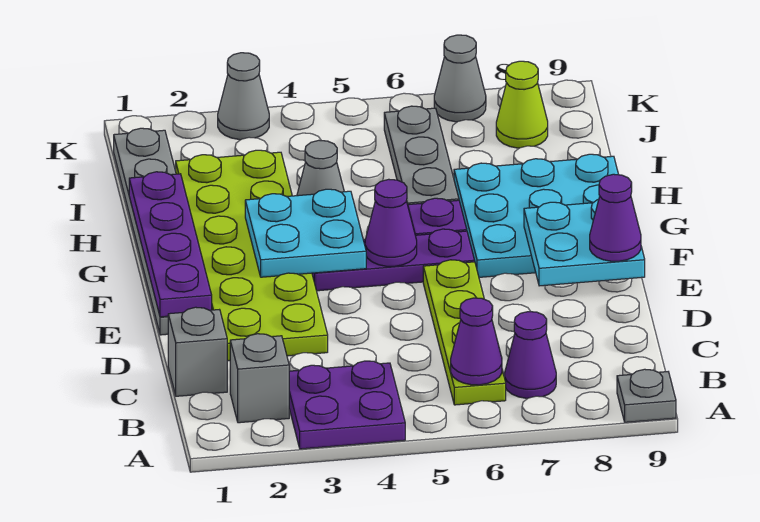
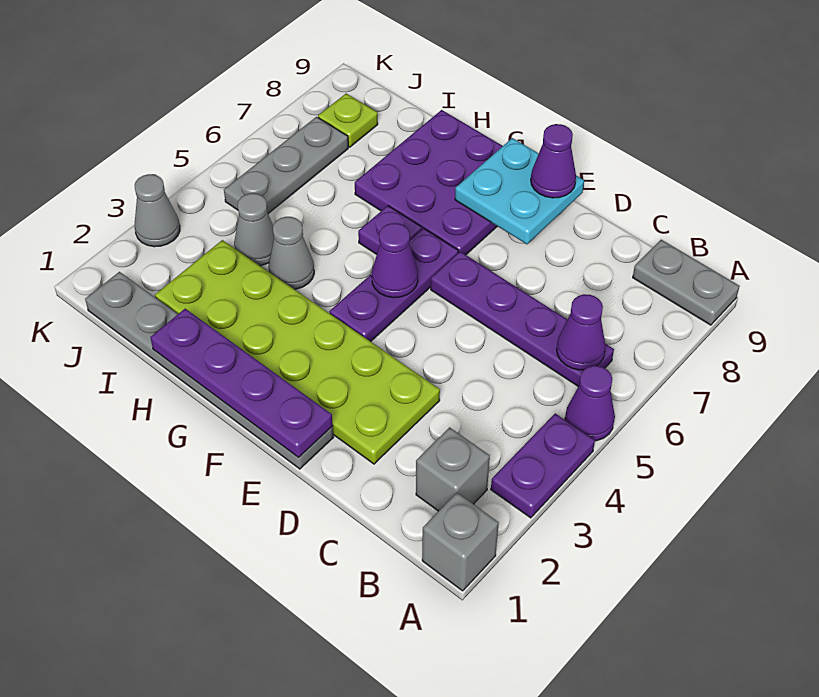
purple plate A3:B4 level 1 -> purple plate A3:A4 level 1
grey plate A9 level 1 -> grey plate A9:B9 level 1
lime plate B6:E6 level 1 -> purple plate B6:E6 level 1
purple cone B7 level 1 -> purple cone A5 level 1
grey brick C1 level 1 -> grey brick A1 level 1
cyan plate F3:G4 level 2 -> none
cyan plate F7:H9 level 1 -> purple plate F7:H9 level 1
grey plate H6:J6 level 1 -> grey plate J5:J7 level 1
lime cone J8 level 1 -> lime plate J8 level 1
grey cone K7 level 1 -> grey cone I4 level 1

